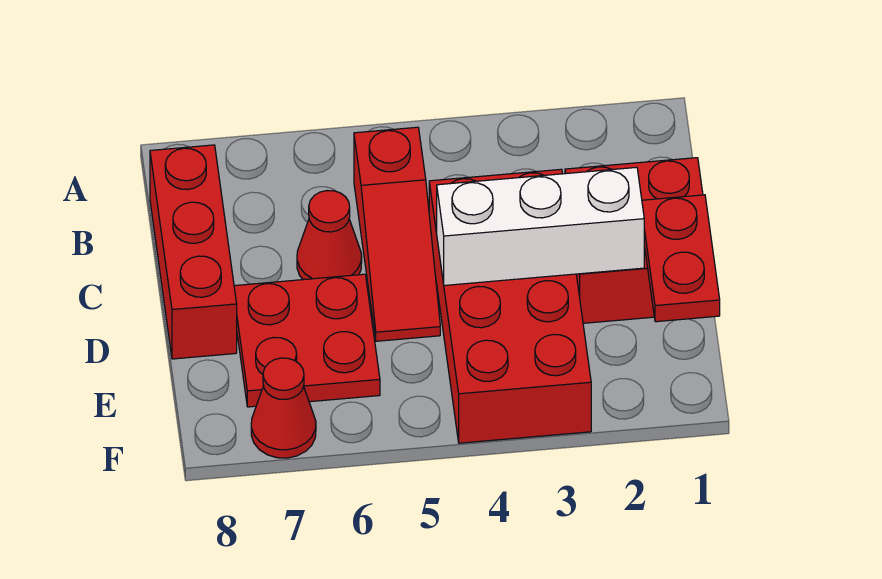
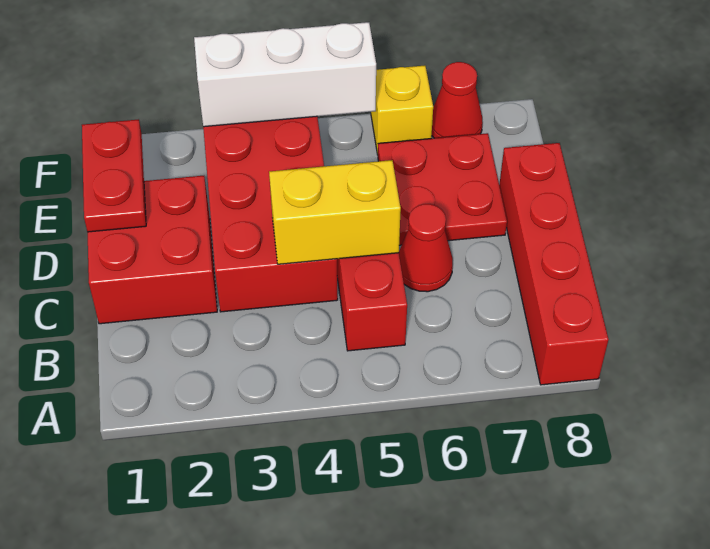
red brick B8:D8 level 1 -> red brick A8:D8 level 1
none -> yellow brick C4:C5 level 2
white brick D2:D4 level 2 -> white brick F3:F5 level 2
none -> yellow brick F6 level 1

